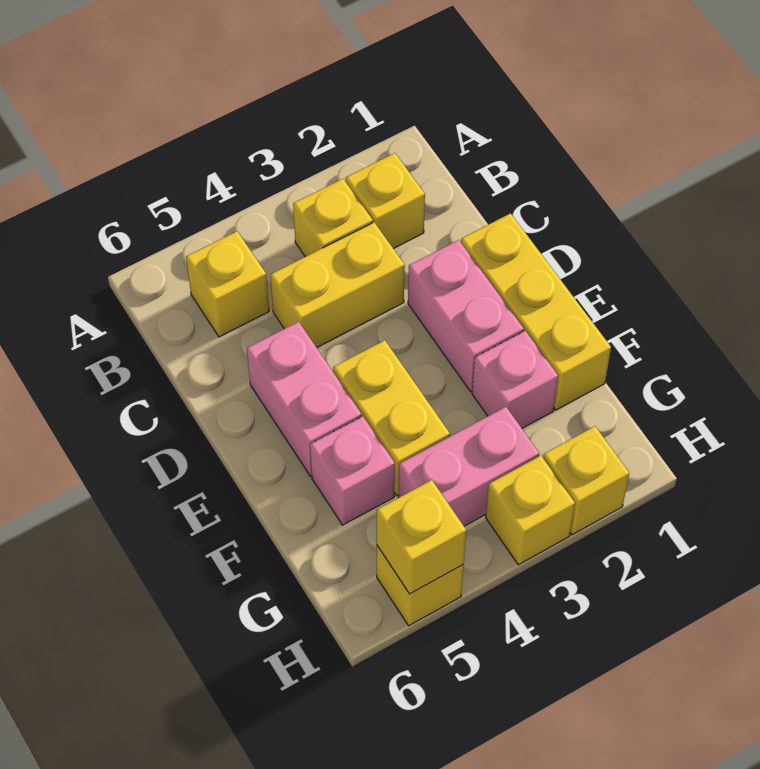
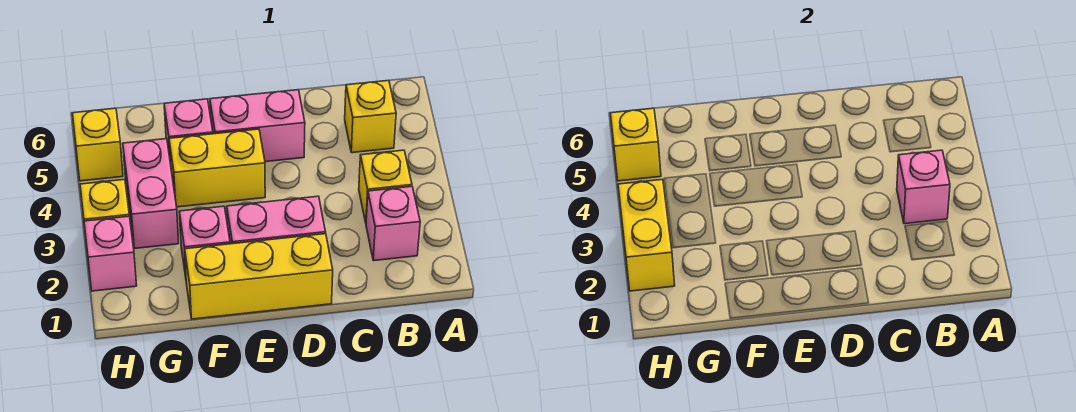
yellow brick B2 level 1 -> pink brick B2 level 1
none -> pink brick B3 level 2
yellow brick C3:C4 level 1 -> yellow brick H2:H3 level 2
yellow brick H2 level 1 -> pink brick H2 level 1

